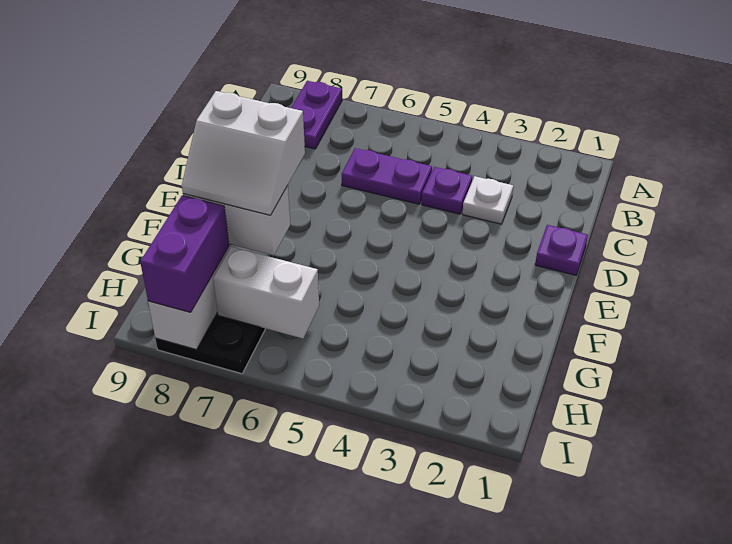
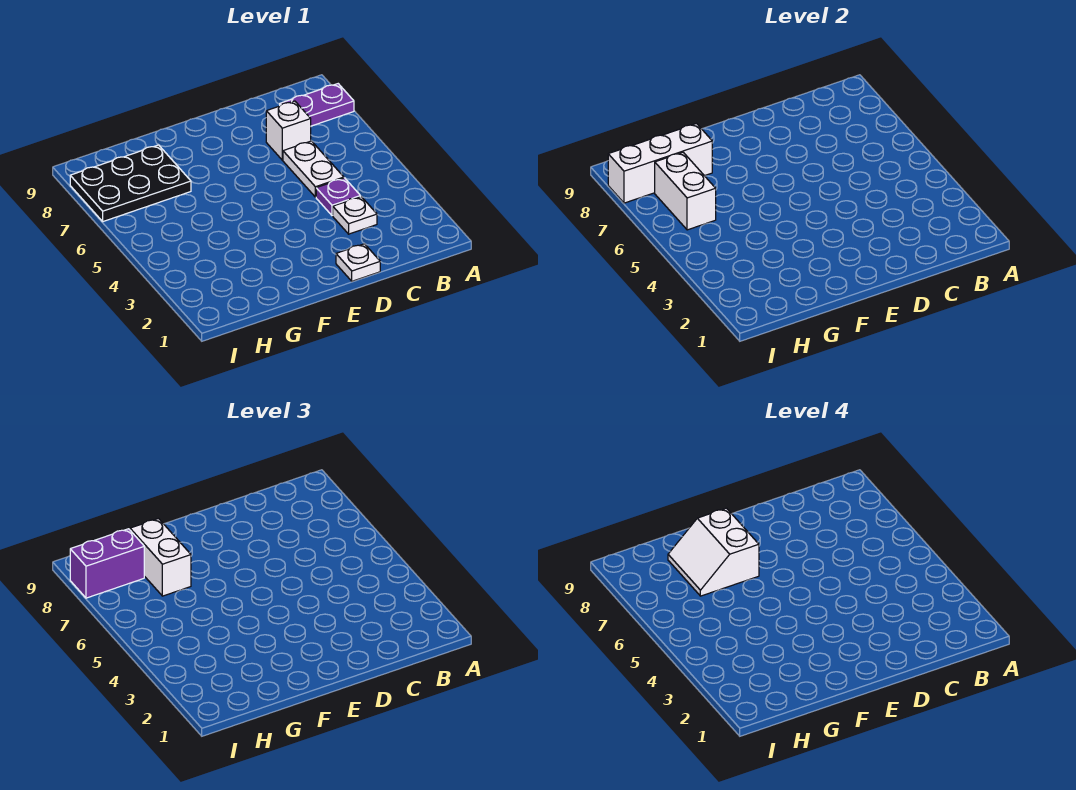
purple plate C5:C6 level 1 -> white plate C5:C6 level 1
none -> white brick C7 level 1
purple plate D1 level 1 -> white plate D1 level 1

